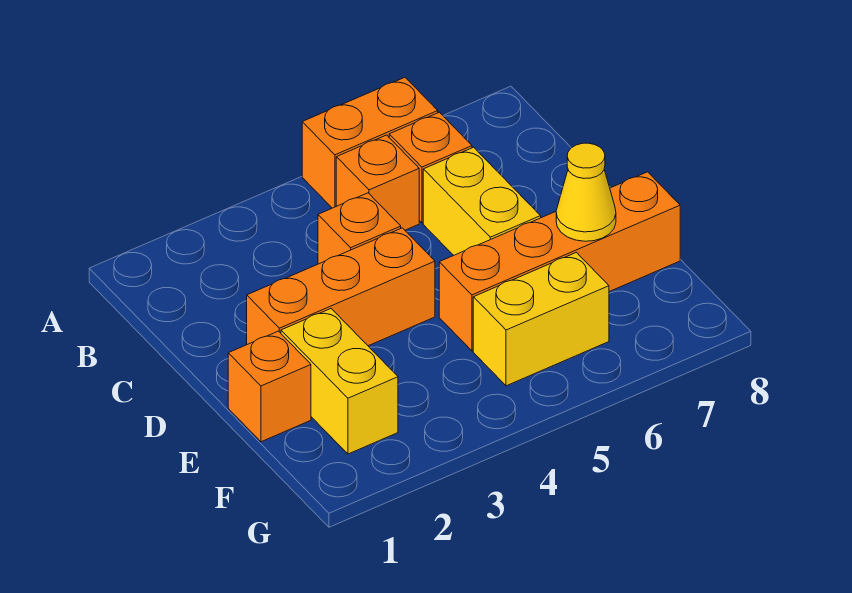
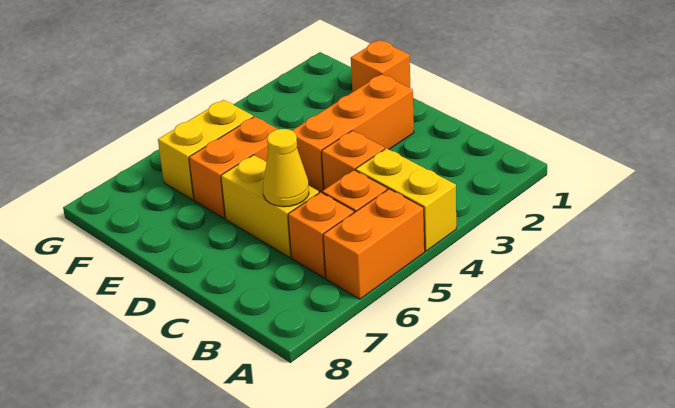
yellow brick E2:F2 level 1 -> yellow brick A4:B4 level 1
orange brick E5:E8 level 1 -> orange brick E5:E6 level 1
yellow cone E7 level 2 -> yellow cone C6 level 2

